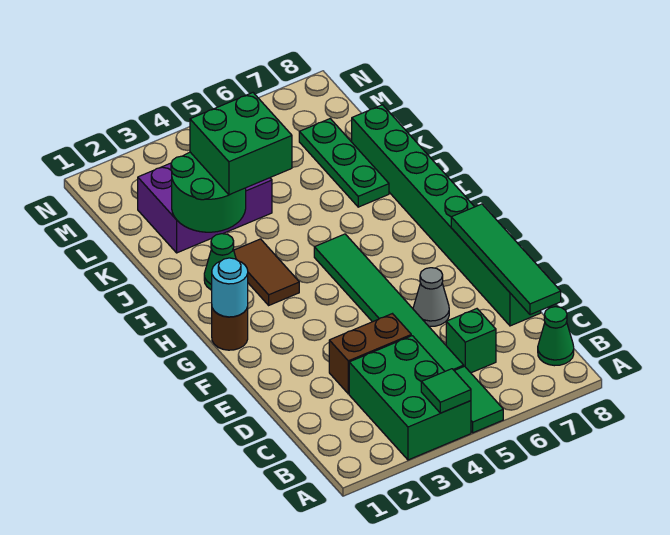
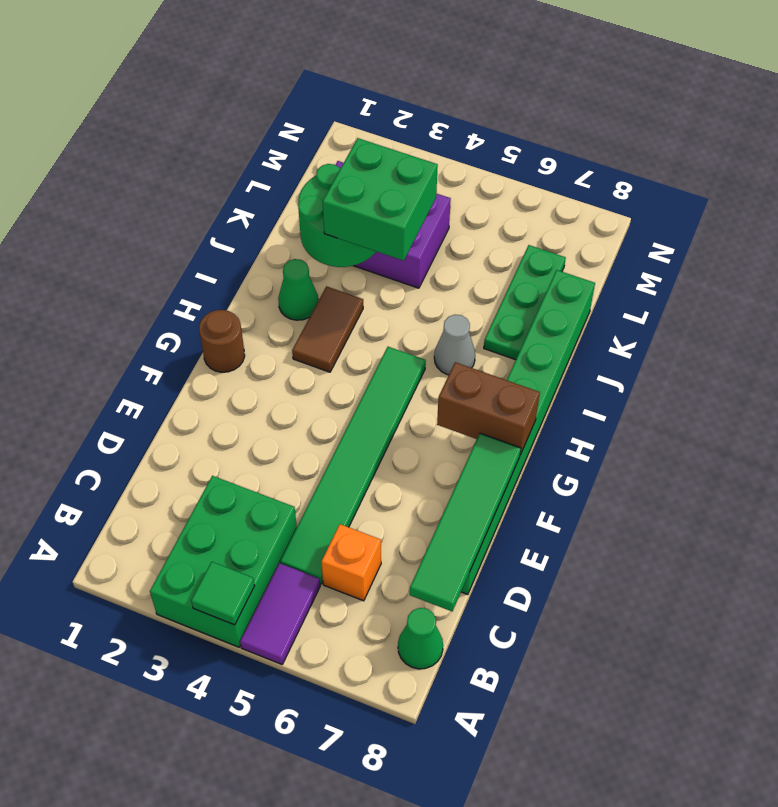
green tile A5:B5 level 1 -> purple tile A5:B5 level 1
green brick C6 level 1 -> orange brick C6 level 1
brown brick D3:D4 level 1 -> brown brick G7:G8 level 2
grey cone E6 level 1 -> grey cone I6 level 1
cyan round brick G1 level 2 -> none

